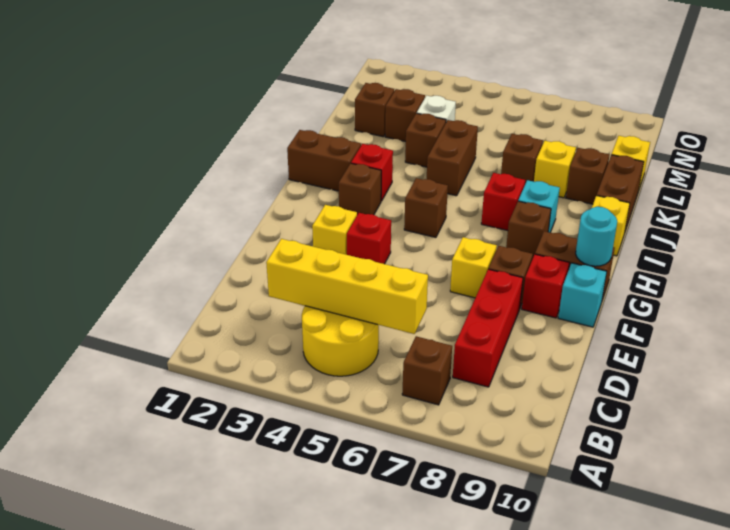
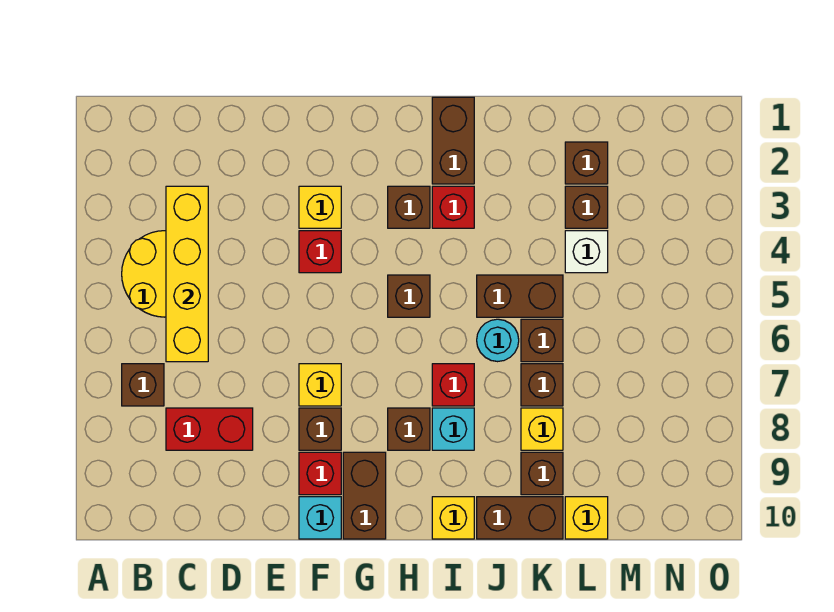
red brick C8:E8 level 1 -> red brick C8:D8 level 1
cyan round brick G10 level 2 -> cyan round brick J6 level 1
brown brick K4 level 1 -> brown brick K6 level 1

